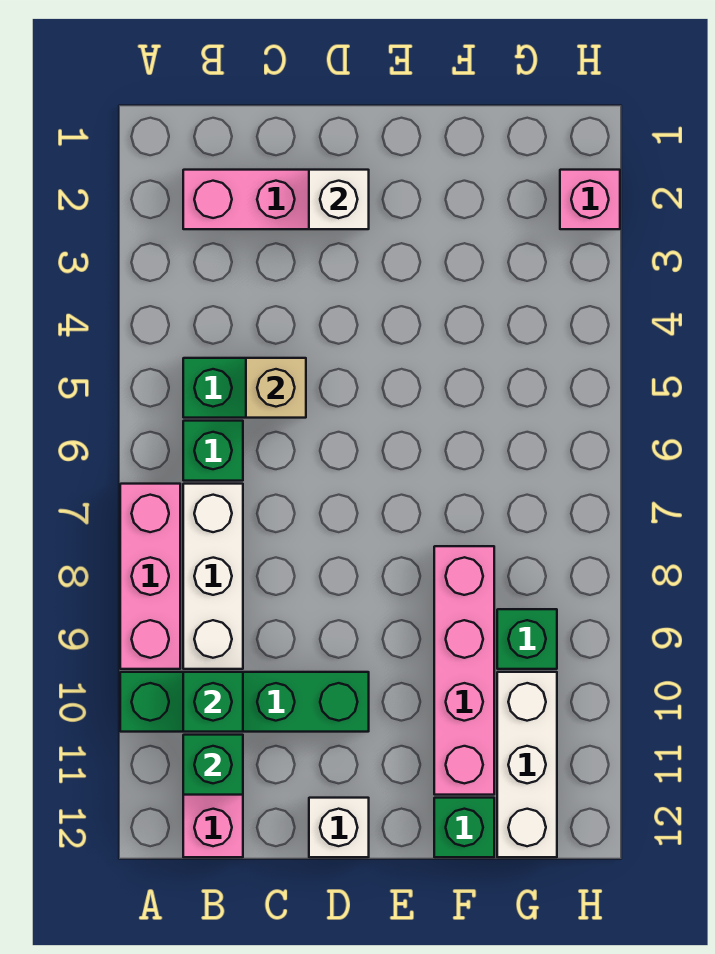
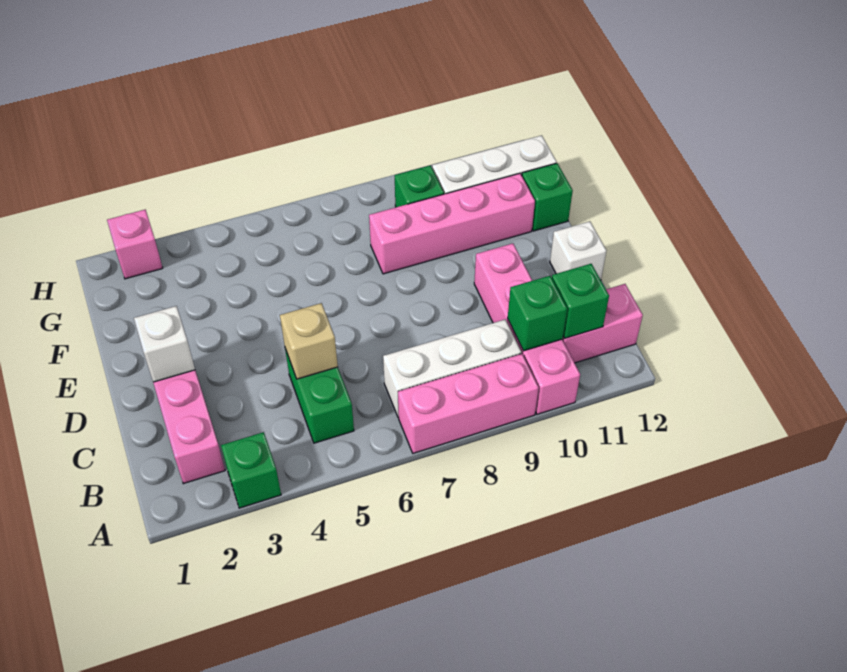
green brick A10:D10 level 1 -> pink brick A10:D10 level 1
green brick B6 level 1 -> green brick A3 level 1

